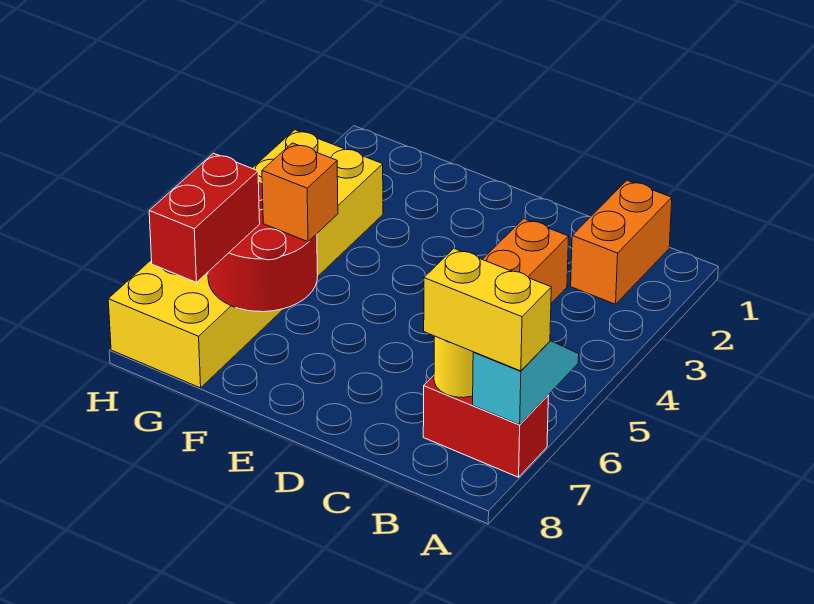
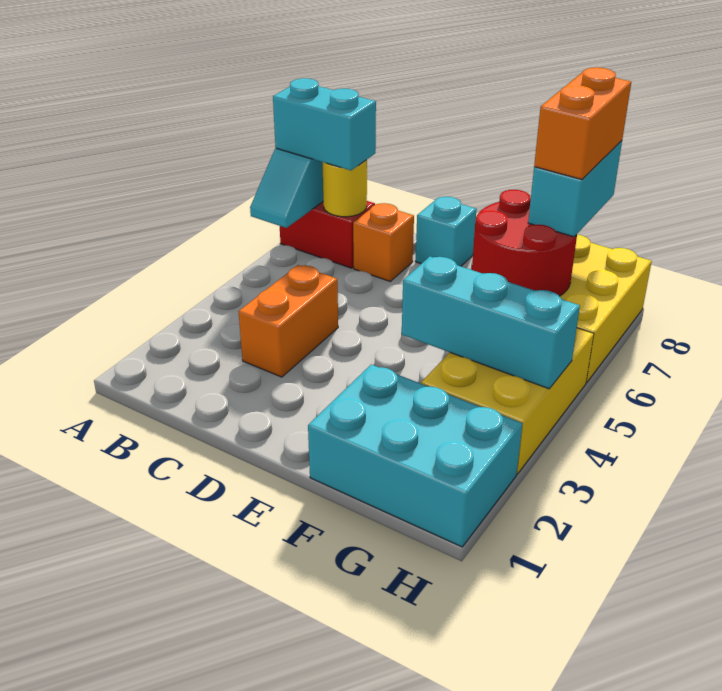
yellow brick A7:B7 level 3 -> cyan brick A7:B7 level 3
orange brick B1:B2 level 1 -> orange brick G7:G8 level 4
none -> cyan brick D8 level 1
none -> cyan brick F1:H2 level 1
none -> cyan brick F4:H4 level 2
orange brick F6 level 3 -> orange brick C7 level 1
red brick G7:G8 level 3 -> cyan brick G7:G8 level 3

